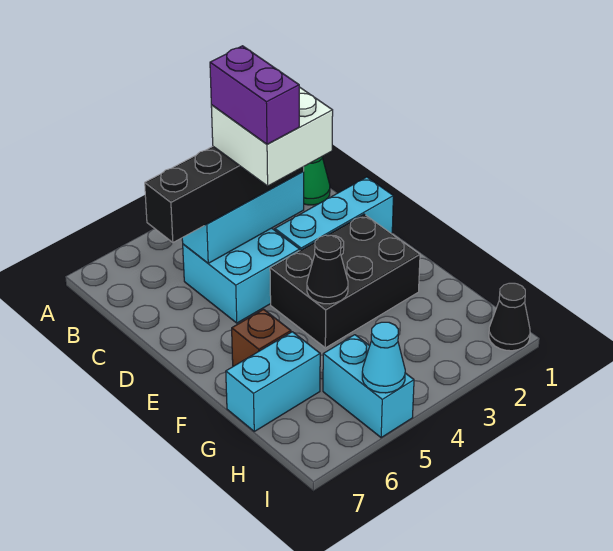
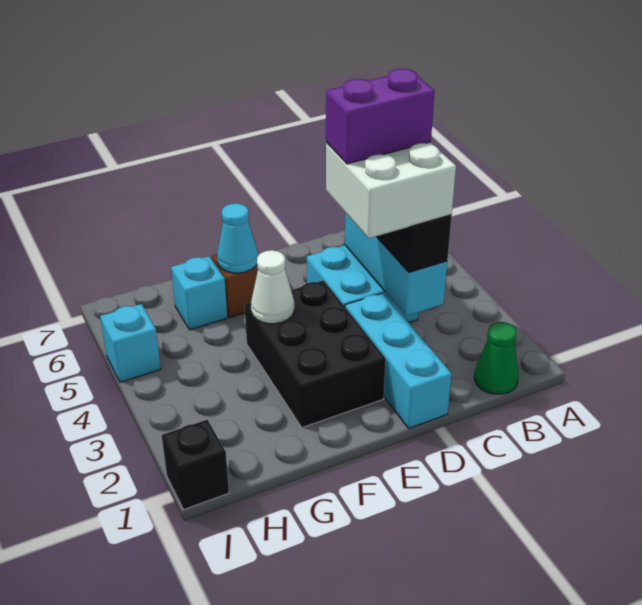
black cone F4 level 2 -> white cone F4 level 2
cyan brick G6:G7 level 1 -> cyan brick G6 level 1
cyan brick H5:I5 level 1 -> cyan brick I5 level 1
black cone I1 level 1 -> black brick I1 level 1
cyan cone I5 level 2 -> cyan cone F6 level 2

